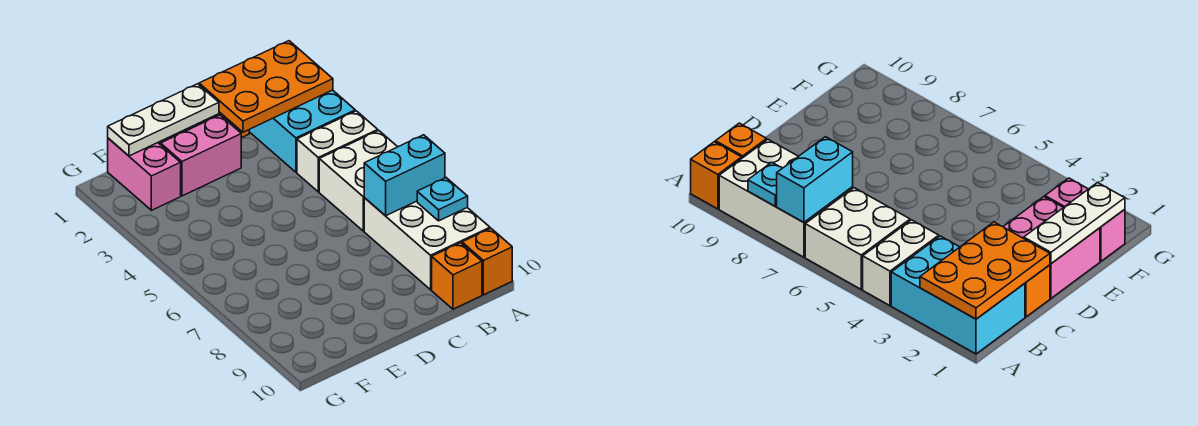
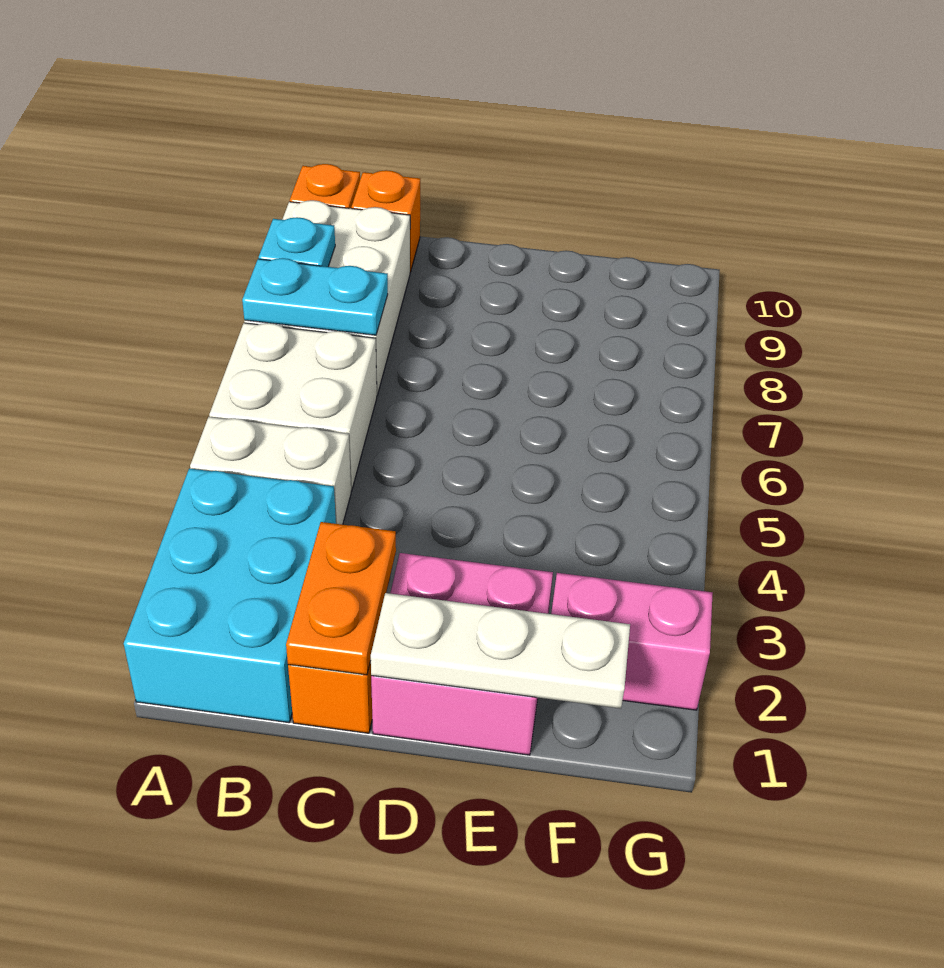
orange plate A1:C2 level 2 -> orange plate C1:C2 level 2
cyan brick A7:B7 level 2 -> cyan plate A7:B7 level 2
pink brick F1:F2 level 1 -> pink brick F2:G2 level 1

